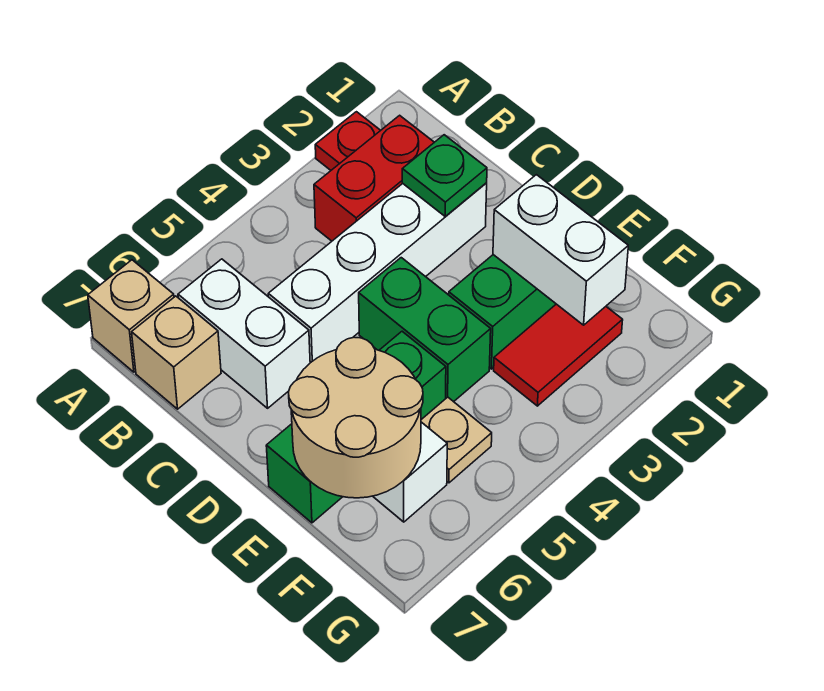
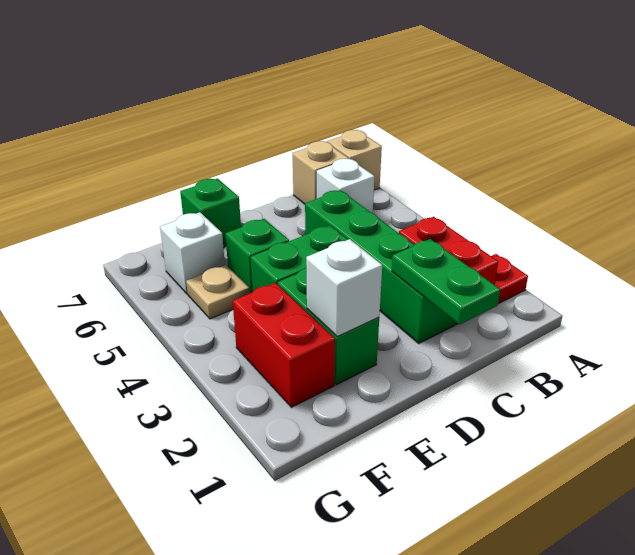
white brick B6:C6 level 1 -> white brick B6 level 1
white brick C2:C5 level 1 -> green brick C2:C5 level 1
green plate C2 level 2 -> green plate C1:C2 level 2
white brick E2:F2 level 2 -> white brick E2 level 2
tan round brick E6:F7 level 2 -> none
red tile F2:F3 level 1 -> red brick F2:F3 level 1

